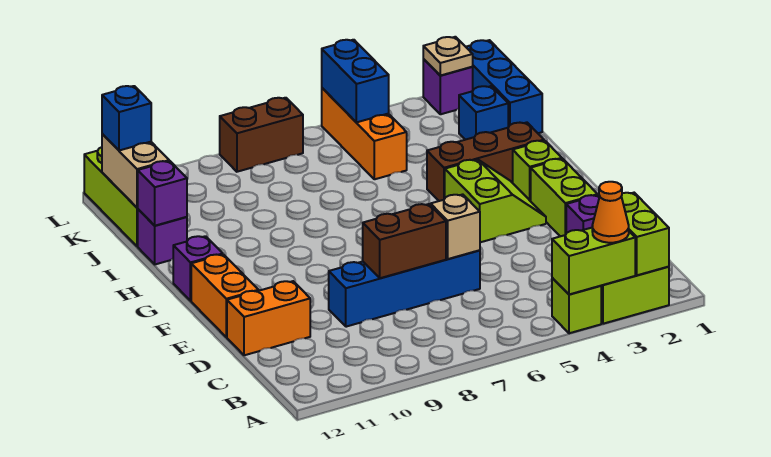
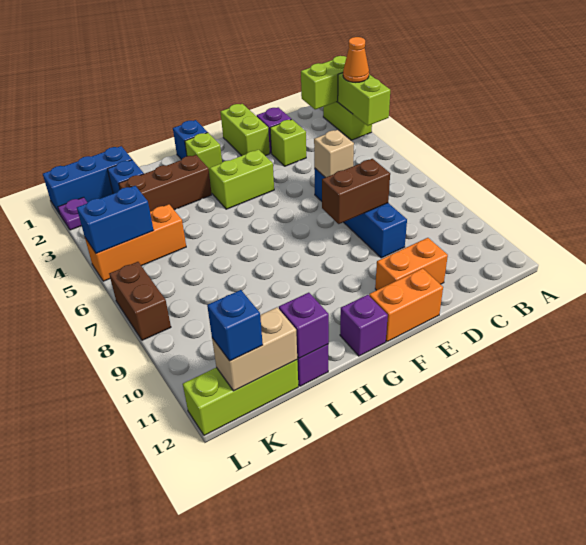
lime brick A4 level 1 -> lime brick D3 level 1
brown brick D7:D8 level 2 -> brown brick D8:E8 level 2
orange brick D11:D12 level 1 -> orange brick D11:E11 level 1
lime brick E2:F2 level 1 -> lime brick E1:E2 level 1
none -> blue brick G1 level 1
brown brick H2:H4 level 1 -> brown brick H3:J3 level 1
purple brick L2 level 1 -> purple plate L2 level 1
tan plate L2 level 2 -> none

